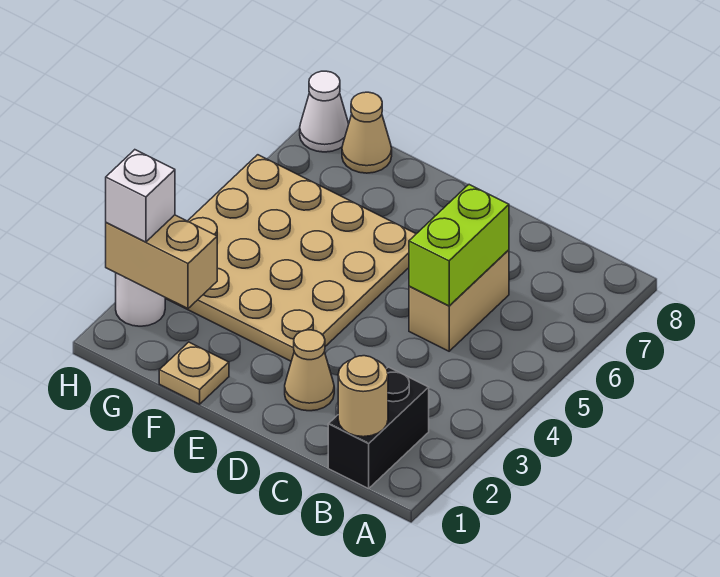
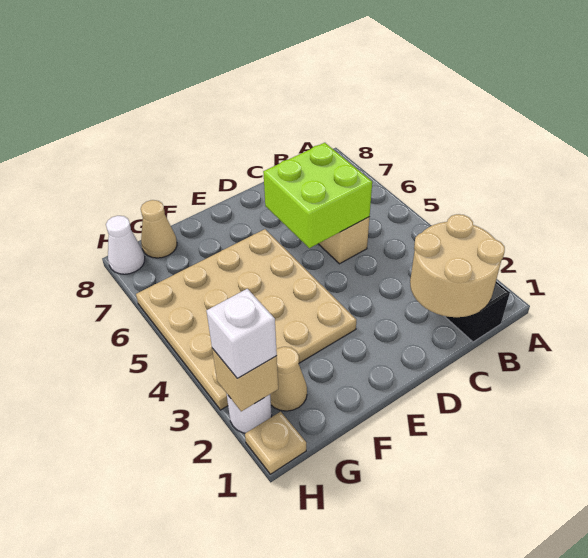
tan round brick B1 level 2 -> tan round brick B1:C2 level 2
lime brick C5:C6 level 2 -> lime brick C5:D6 level 2
tan cone D2 level 1 -> tan cone G2 level 1
tan plate F1 level 1 -> tan plate H1 level 1
tan brick G2:H2 level 2 -> tan brick H2 level 2

